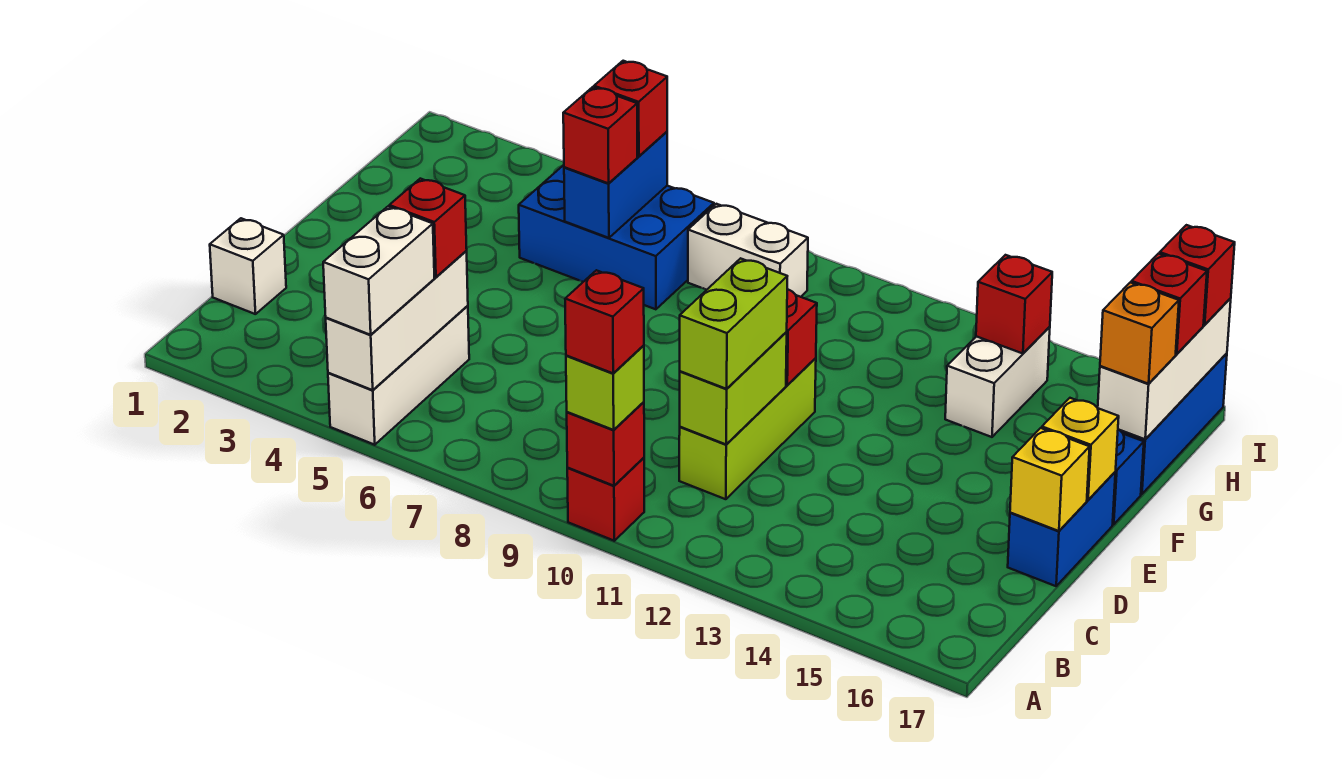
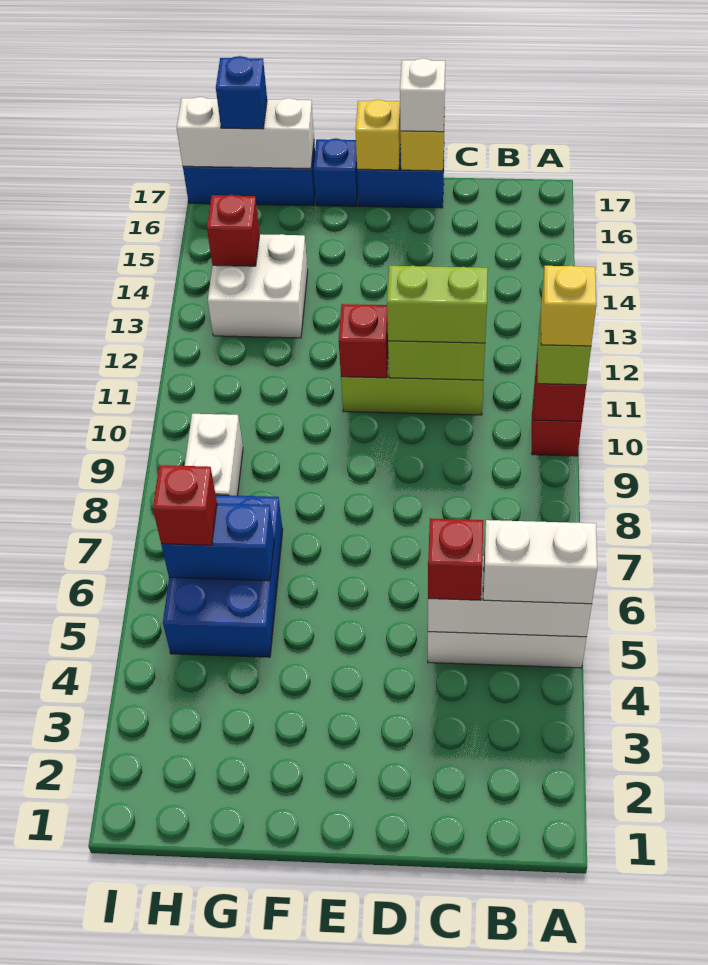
red brick A10 level 4 -> yellow brick A10 level 4
white brick C1 level 1 -> white brick D17 level 3
red brick G6 level 3 -> none
white brick G14:H14 level 1 -> white brick G13:H14 level 1
orange brick G17 level 3 -> none
red brick H17 level 3 -> blue brick H17 level 3
red brick I17 level 3 -> none

